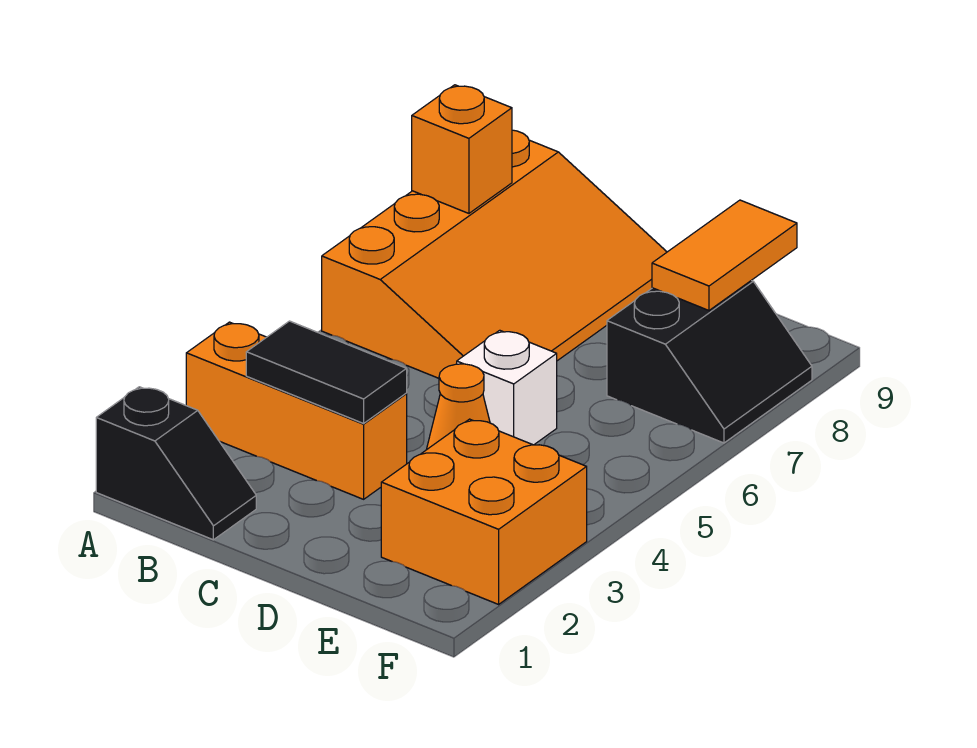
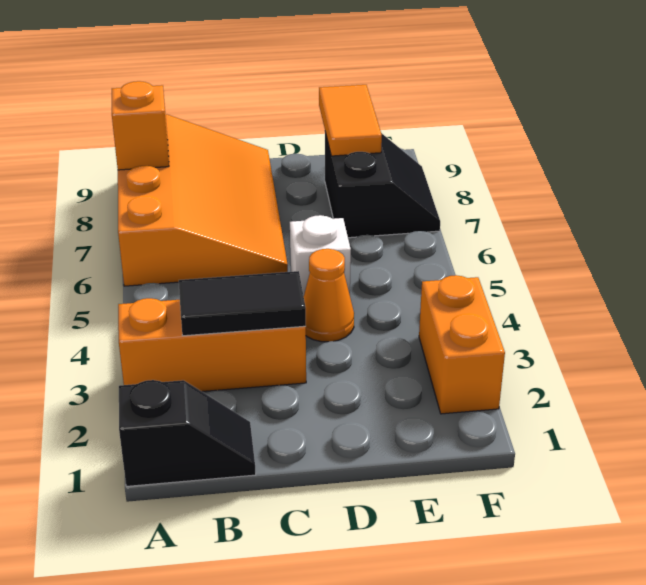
orange brick E2:F3 level 1 -> orange brick F2:F3 level 1

